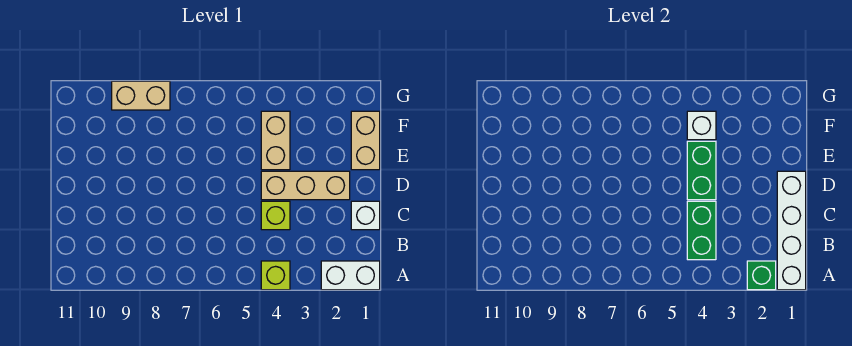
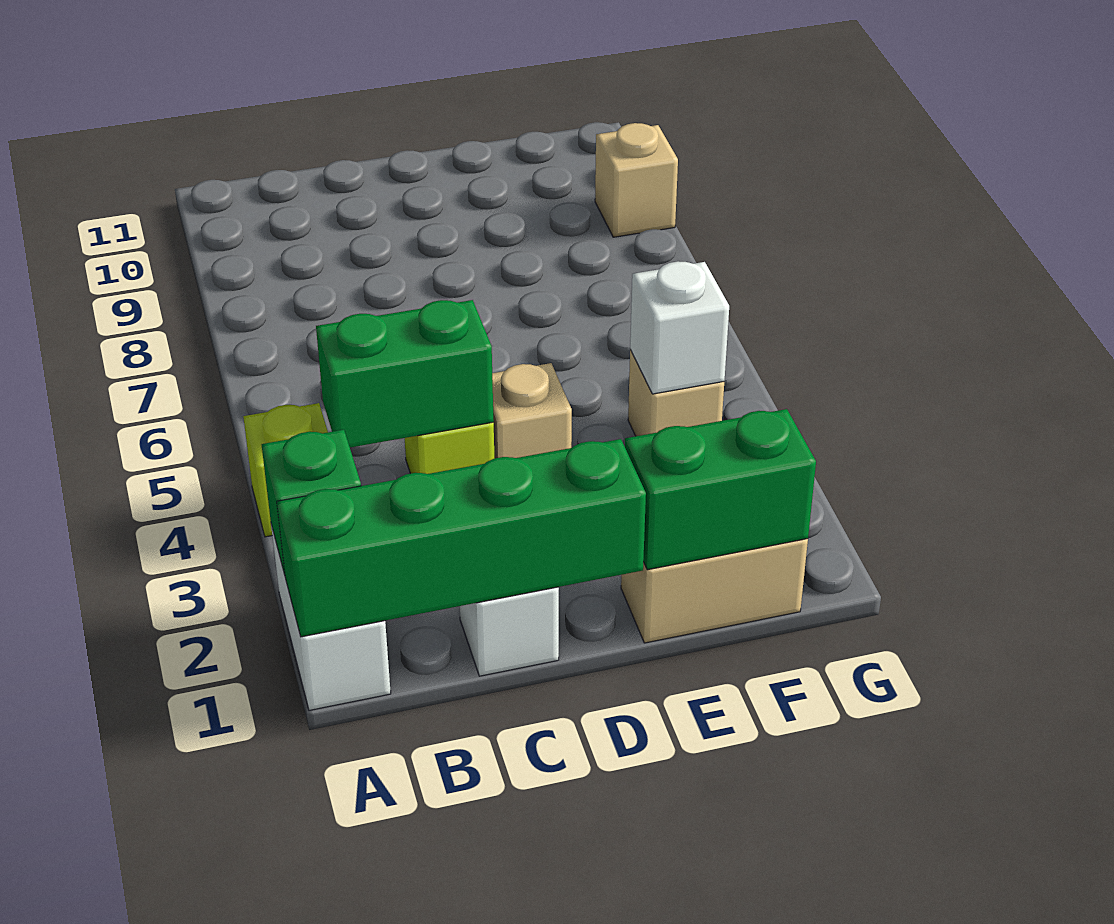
white brick A1:D1 level 2 -> green brick A1:D1 level 2
tan brick D2:D4 level 1 -> tan brick D4 level 1
green brick D4:E4 level 2 -> green brick E1:F1 level 2
tan brick E4:F4 level 1 -> tan brick F4 level 1
tan brick G8:G9 level 1 -> tan brick G9 level 1

